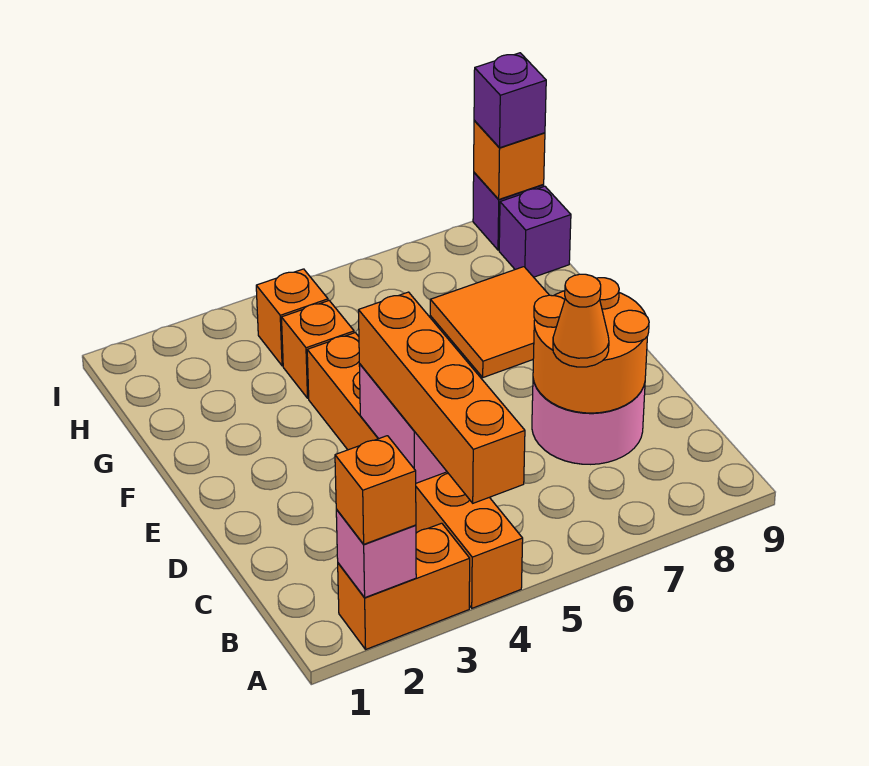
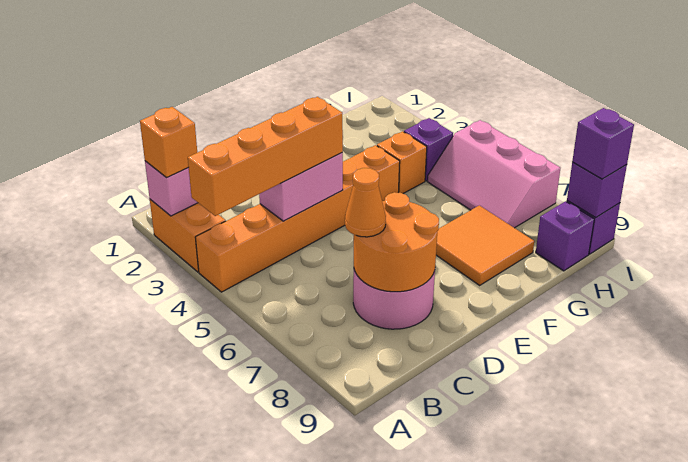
orange brick H4 level 1 -> purple brick H4 level 1
none -> pink slope H5:I7 level 1 top I
orange brick I9 level 2 -> purple brick I9 level 2

